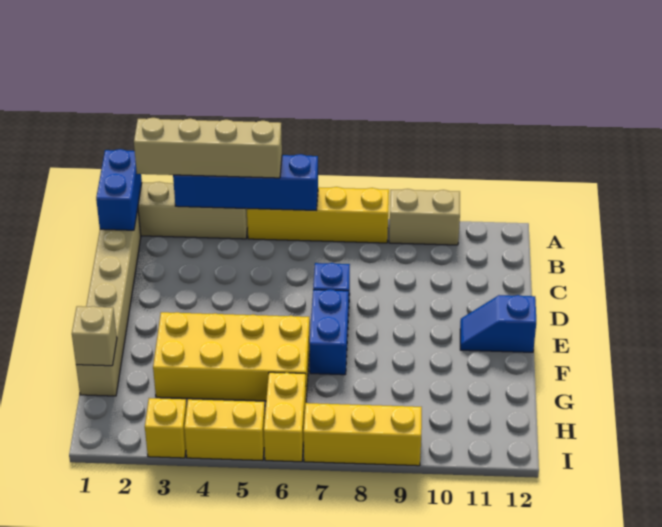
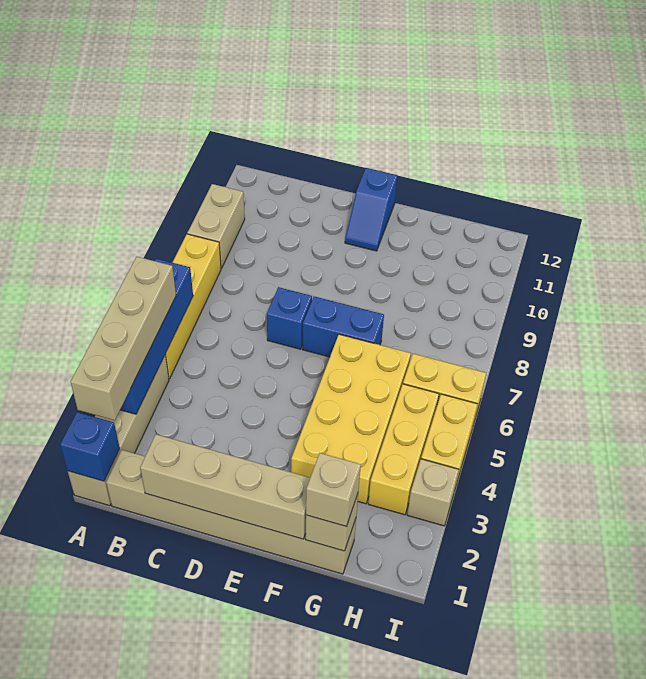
blue brick A1:B1 level 2 -> blue brick A1 level 2
none -> tan brick C1:F1 level 2
none -> tan brick G1 level 3
yellow brick I3 level 1 -> tan brick I3 level 1
yellow brick I7:I9 level 1 -> yellow brick H3:H5 level 1

